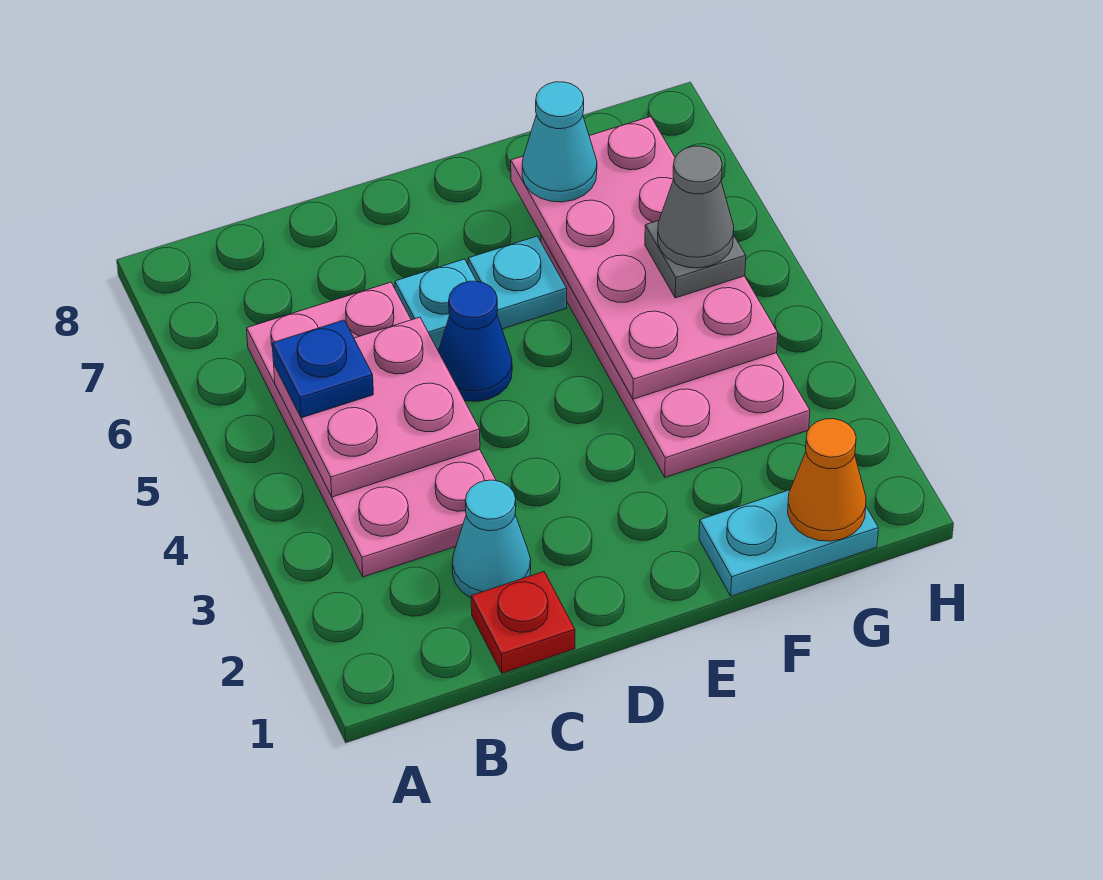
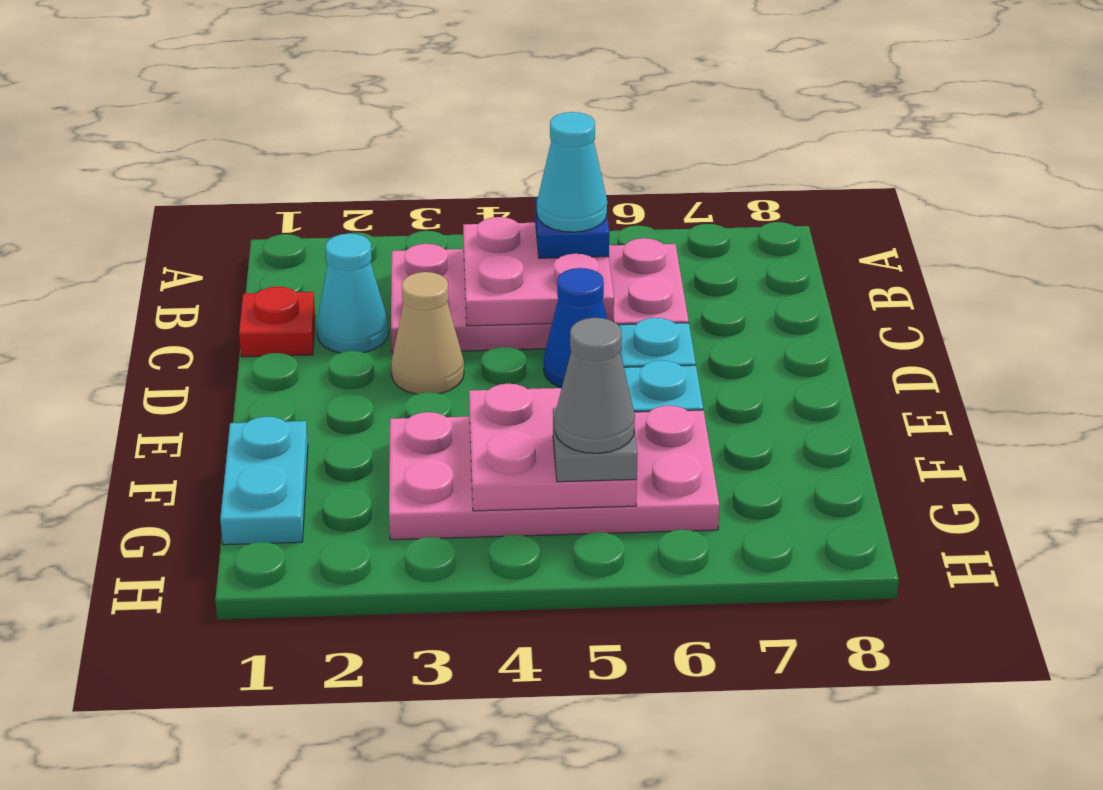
none -> tan cone D3 level 1
pink plate F4:G7 level 2 -> pink plate F4:G5 level 2
cyan cone F7 level 3 -> cyan cone B5 level 4
orange cone G1 level 2 -> none

